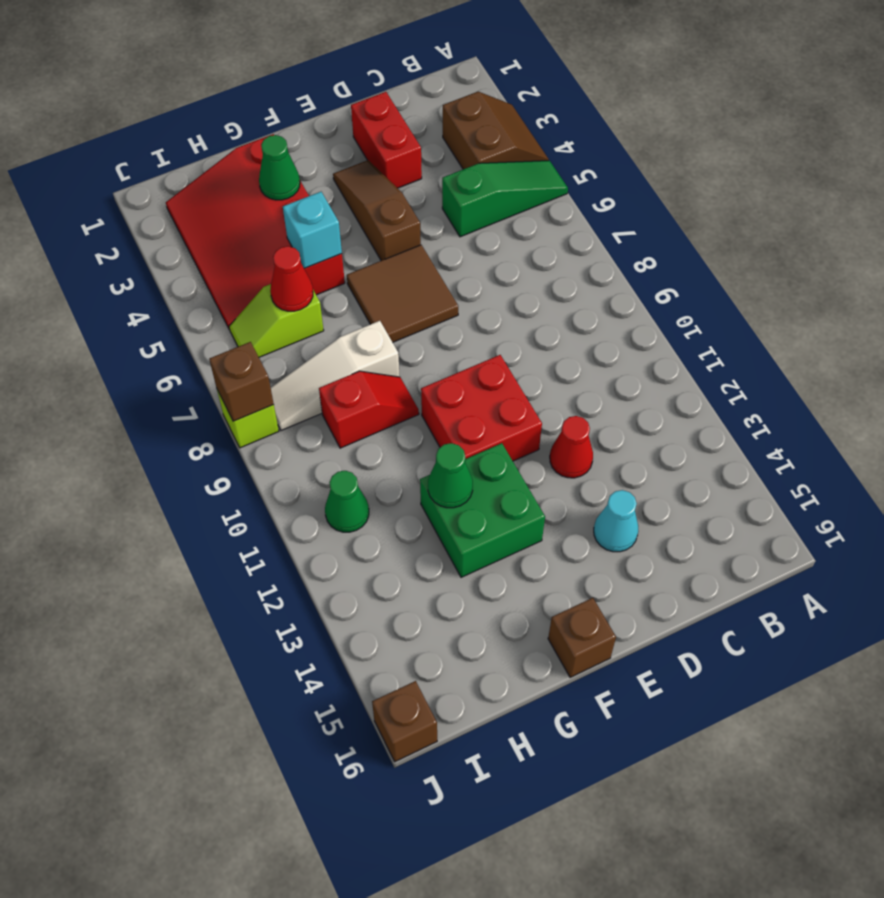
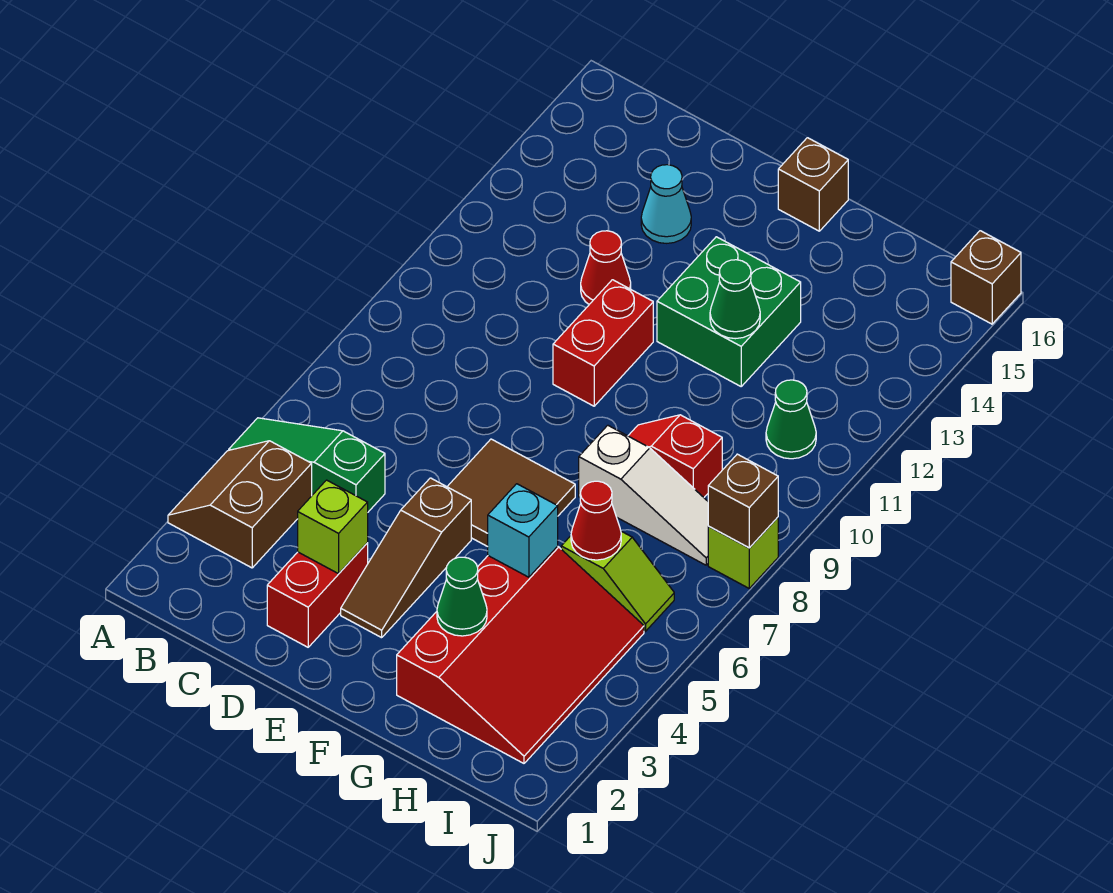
none -> lime brick D3 level 2
red brick E10:F11 level 1 -> red brick E10:E11 level 1

